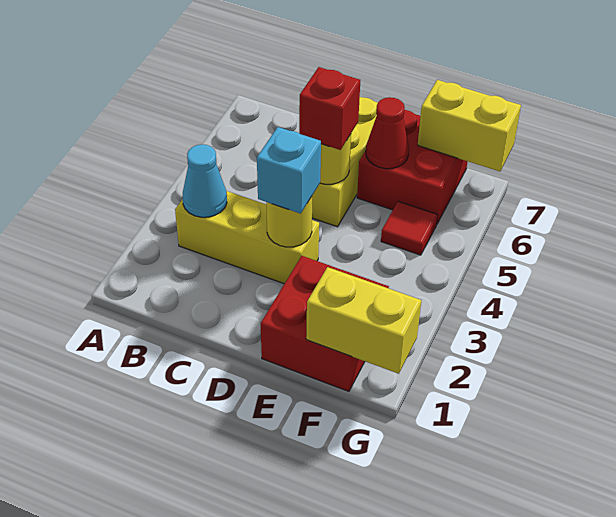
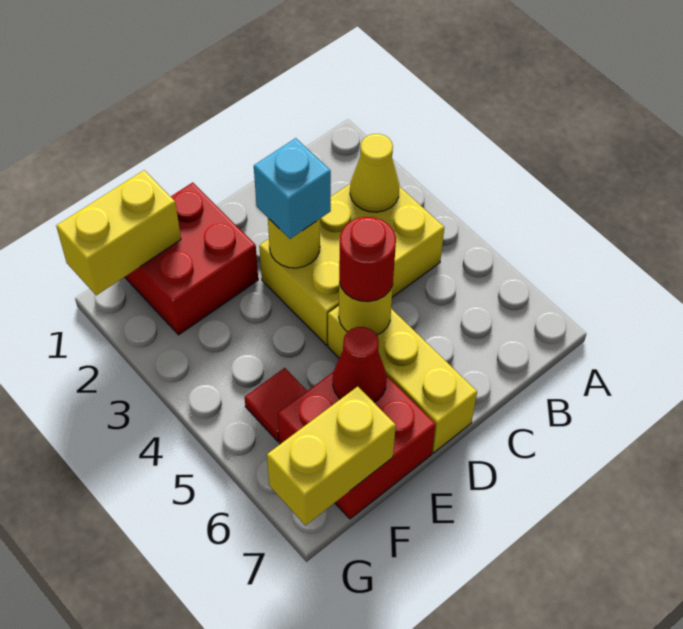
yellow brick B3:D3 level 1 -> yellow brick B3:D4 level 1
cyan cone B3 level 2 -> yellow cone B3 level 2
red brick D5 level 3 -> red round brick D5 level 3

